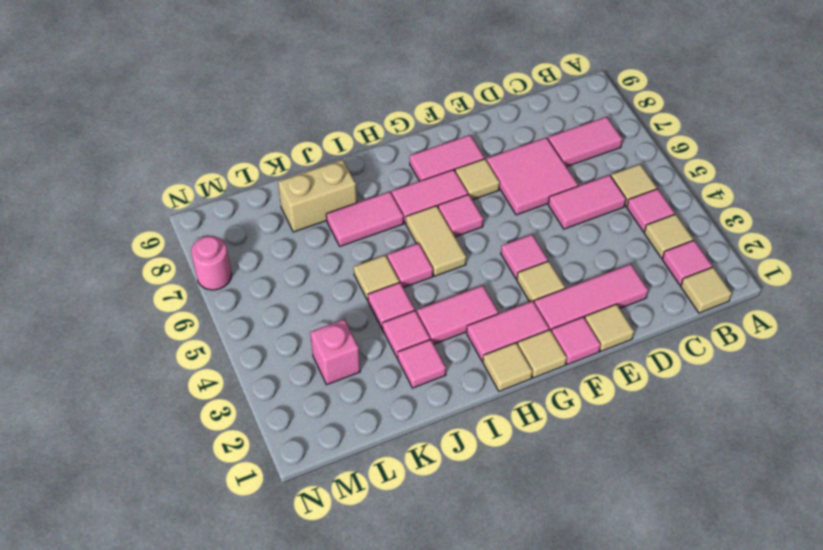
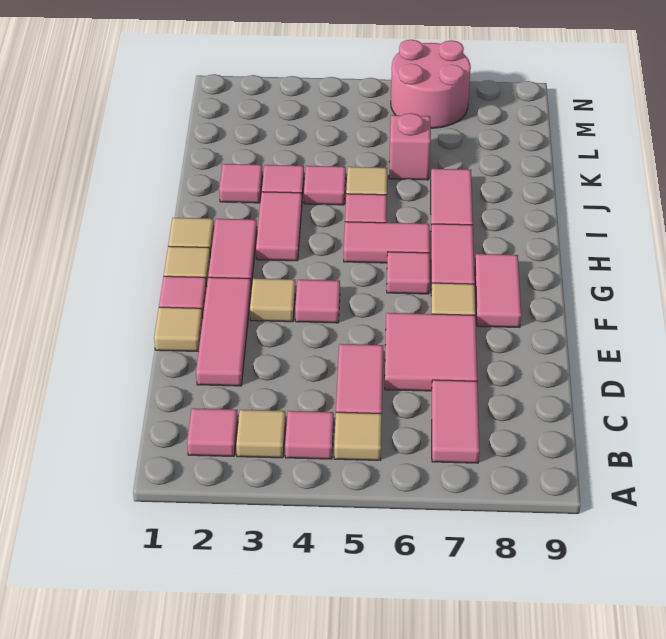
tan tile B1 level 1 -> none
tan tile H5:H6 level 1 -> pink tile H5:H6 level 1
tan brick J8:K8 level 1 -> none
pink brick L3 level 1 -> pink brick K6 level 1
pink round brick N7 level 1 -> pink round brick M6:N7 level 1

